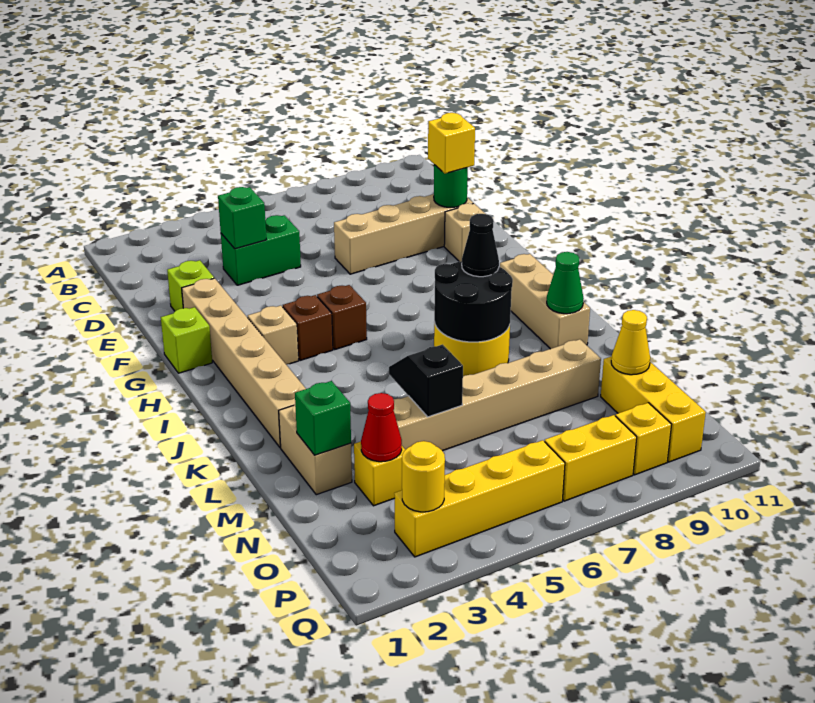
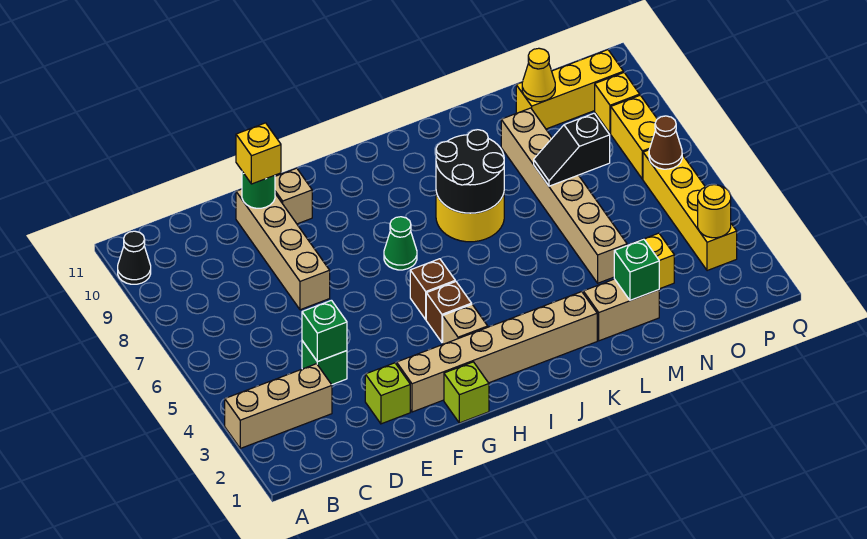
green brick D4:D5 level 1 -> green brick D4 level 1
tan brick I10:K10 level 1 -> tan brick A3:C3 level 1
black cone J8 level 3 -> black cone A10 level 1
green cone K10 level 2 -> green cone H7 level 1
black slope L5:M5 level 2 top M -> black slope M7:N7 level 2 top N
red cone N3 level 2 -> none
none -> brown cone P6 level 2

